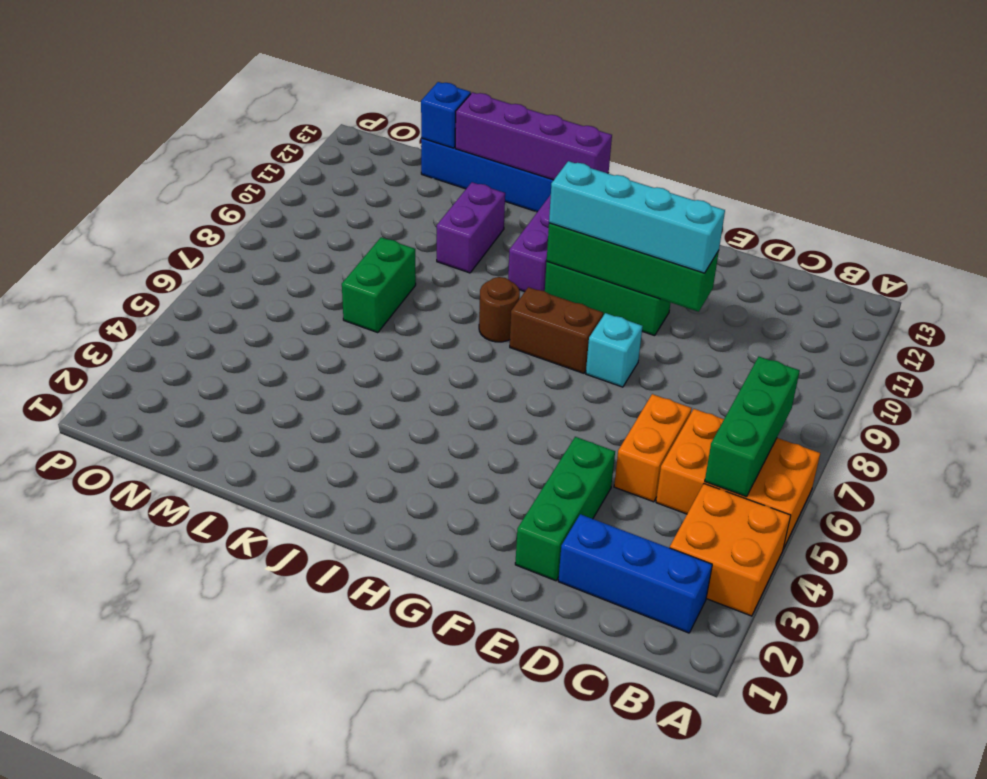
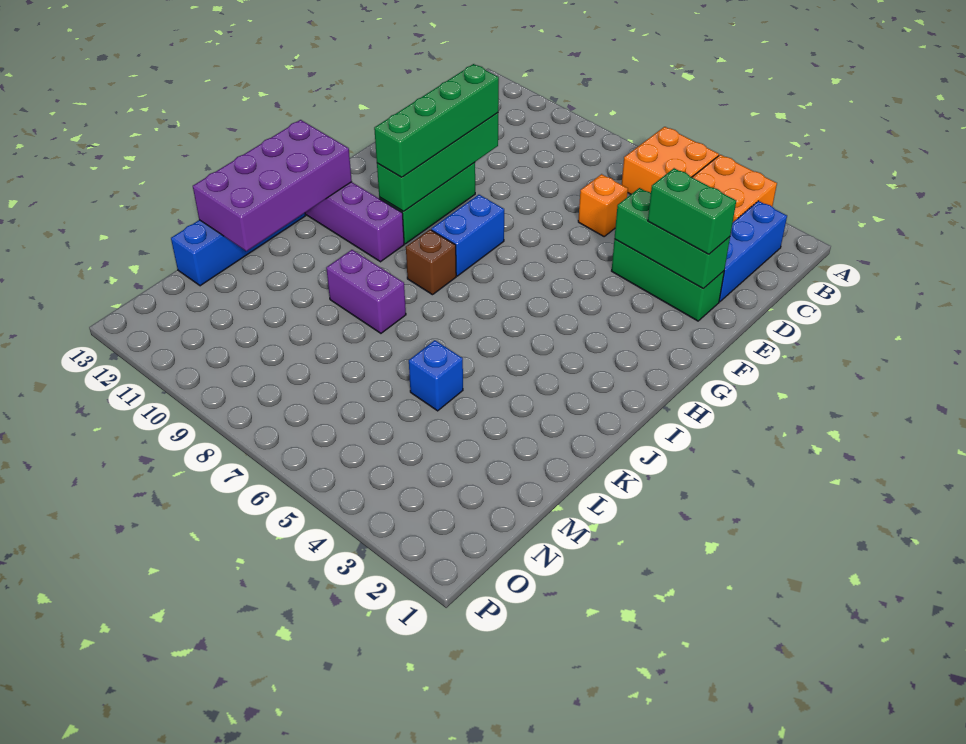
orange brick A5:C6 level 1 -> orange brick A5:B6 level 1
green brick B5:B7 level 2 -> green brick E2:E4 level 2
orange brick D5:D6 level 1 -> orange brick D6 level 1
cyan brick E10:H10 level 3 -> green brick E10:H10 level 3
cyan brick F8 level 1 -> none
brown brick G8:H8 level 1 -> blue brick G8:H8 level 1
brown round brick I8 level 1 -> brown brick I8 level 1
purple brick I13:L13 level 2 -> purple brick I12:L13 level 2
purple brick K10:K11 level 1 -> purple brick K8:K9 level 1
green brick L7:L8 level 1 -> green brick E2:E3 level 3
blue brick M13 level 2 -> blue brick L5 level 1

